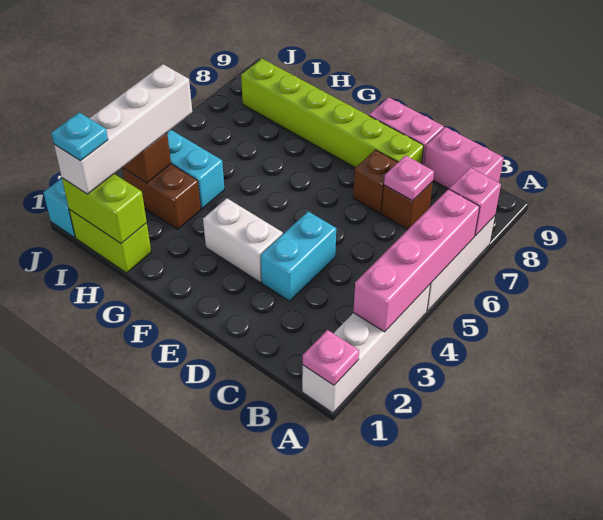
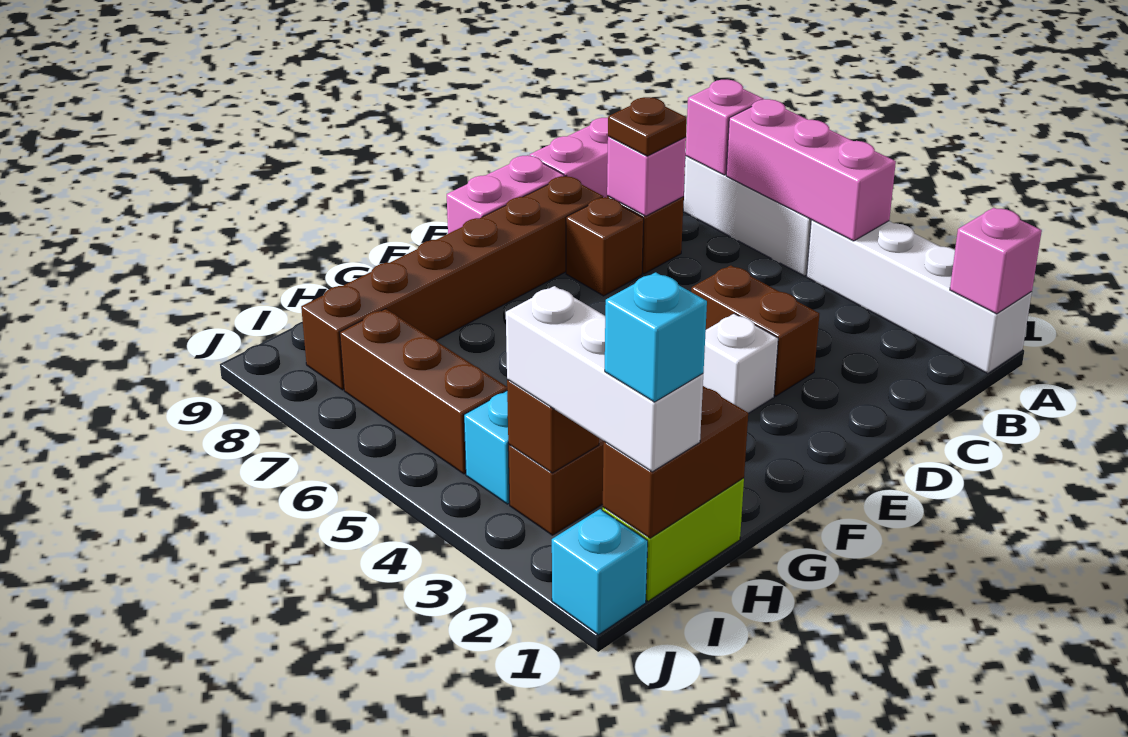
pink plate A1 level 2 -> pink brick A1 level 2
pink brick A3:A6 level 2 -> pink brick A4:A6 level 2
pink plate C7 level 2 -> pink brick C7 level 2
none -> brown plate C7 level 3
cyan brick D3:D4 level 1 -> brown brick D3:D4 level 1
lime brick D8:I8 level 1 -> brown brick D8:I8 level 1
white brick E3:F3 level 1 -> white brick E3 level 1
lime brick H1:I1 level 2 -> brown brick H1:I1 level 2
white brick I1:I4 level 3 -> white brick I1:I3 level 3
cyan plate I1 level 4 -> cyan brick I1 level 4
none -> brown brick I5:I7 level 1

